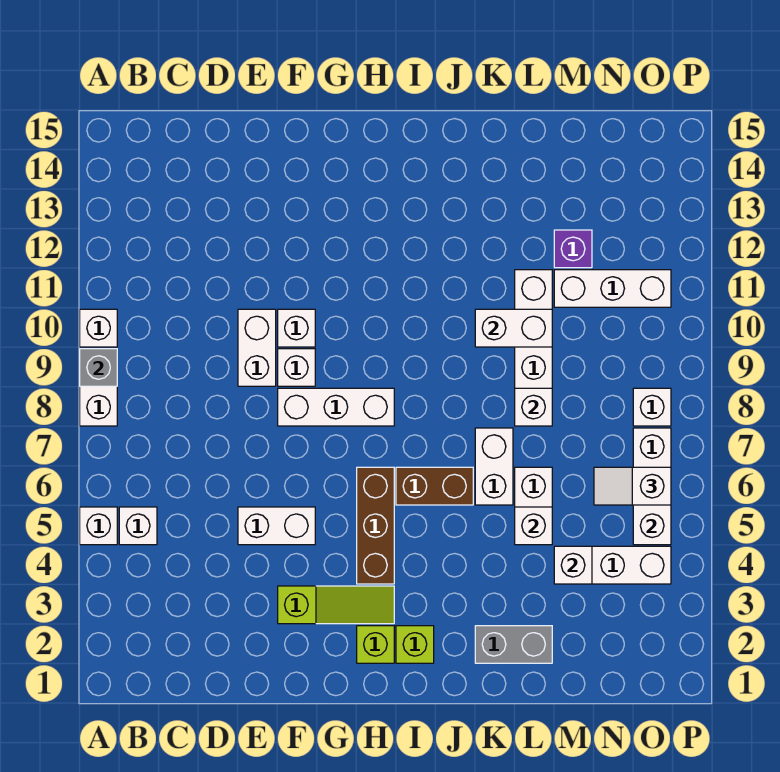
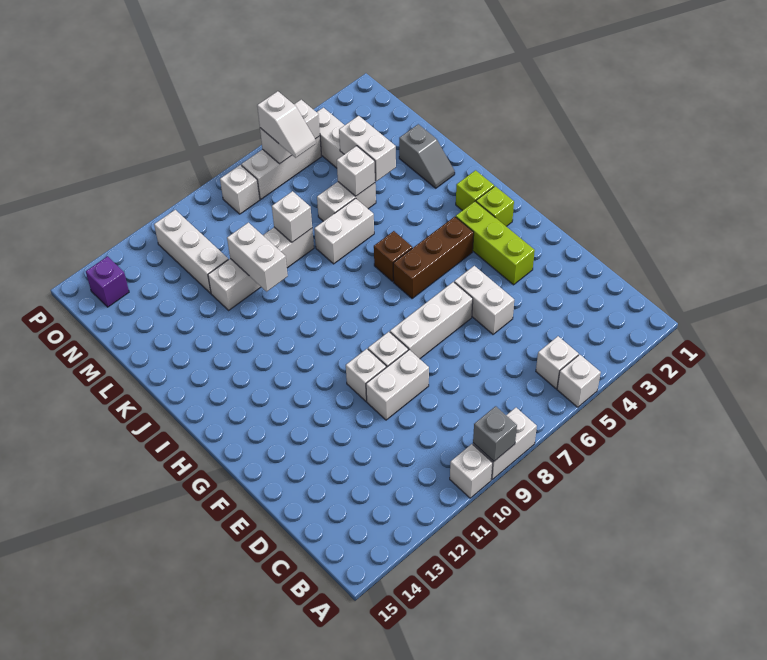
lime slope F3:H3 level 1 top F -> lime brick F3:H3 level 1
white brick F8:H8 level 1 -> white brick F6:F8 level 1
brown brick I6:J6 level 1 -> brown brick I6 level 1
grey brick K2:L2 level 1 -> grey slope K2:L2 level 1 top L
white brick M4 level 2 -> white brick L4:M4 level 2
purple brick M12 level 1 -> purple brick O14 level 1

